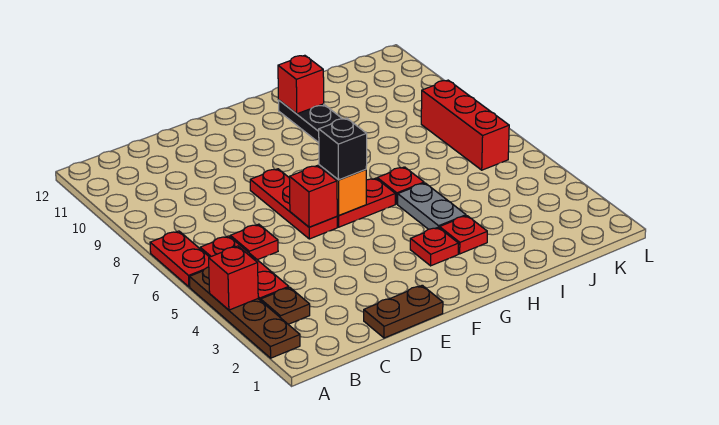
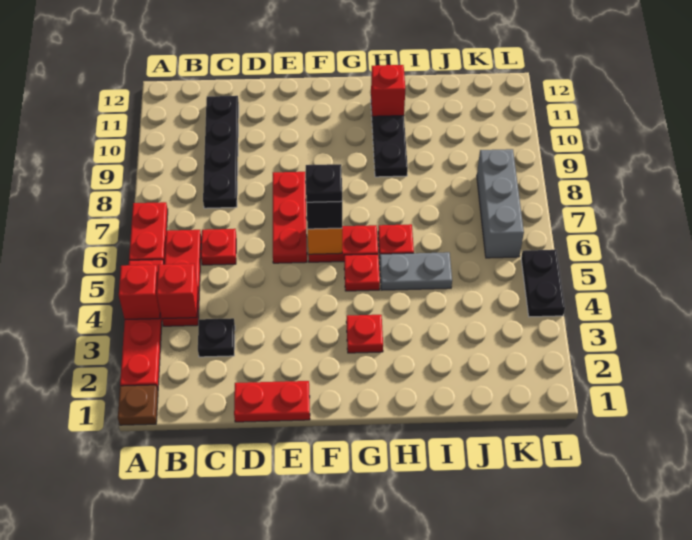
brown plate A2:A5 level 1 -> red plate A2:A5 level 1
brown plate B3 level 1 -> brown plate A1 level 1
none -> black plate C3 level 1
none -> black plate C8:C11 level 1
brown plate D1:E1 level 1 -> red plate D1:E1 level 1
red brick E6 level 2 -> red brick B4 level 2
none -> black plate F6 level 4
red plate H3 level 1 -> red plate G5 level 1
grey plate H4:H5 level 1 -> grey plate H5:I5 level 1
red brick K6:K8 level 1 -> grey brick K6:K8 level 1
none -> black plate L4:L5 level 1

